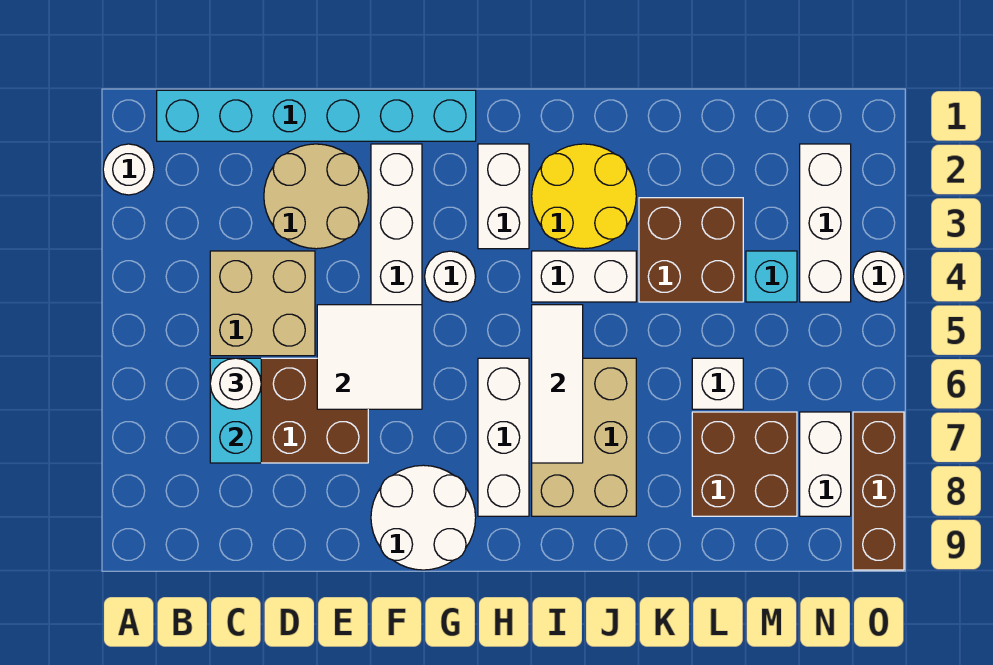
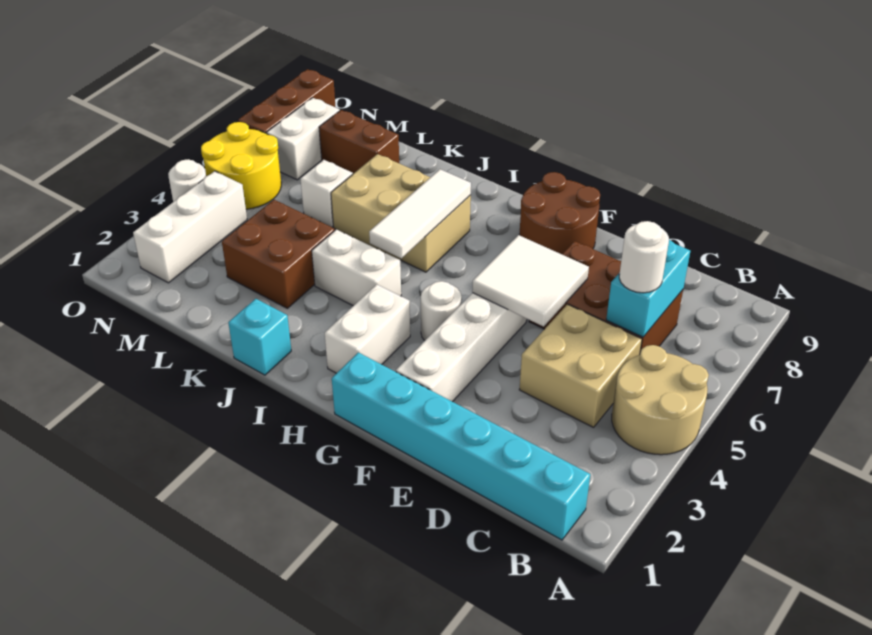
white round brick A2 level 1 -> none
tan round brick D2:E3 level 1 -> tan round brick A4:B5 level 1
white round brick F8:G9 level 1 -> brown round brick F8:G9 level 1
white brick H6:H8 level 1 -> none
yellow round brick I2:J3 level 1 -> yellow round brick N5:O6 level 1
tan brick I6:J8 level 1 -> tan brick I6:K7 level 1
brown brick L7:M8 level 1 -> brown brick L8:M8 level 1
cyan brick M4 level 1 -> cyan brick J1 level 1

